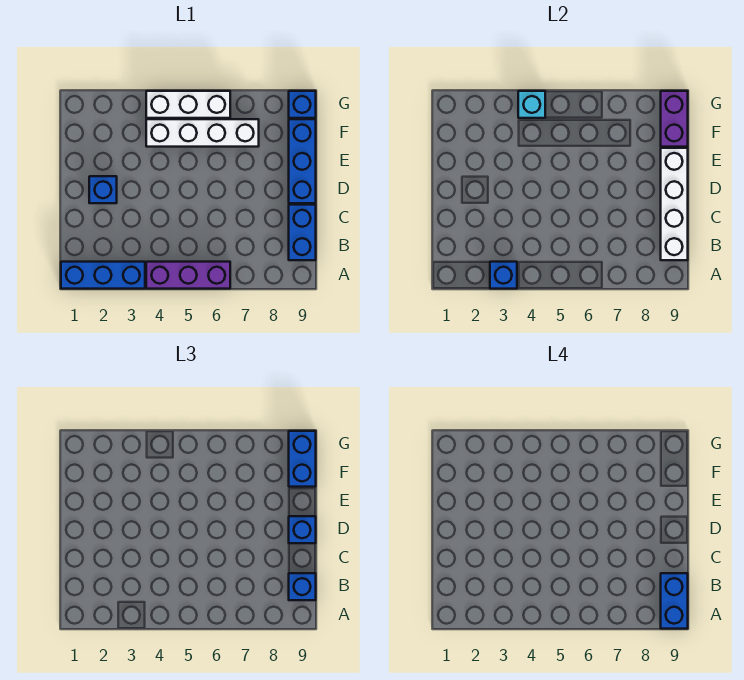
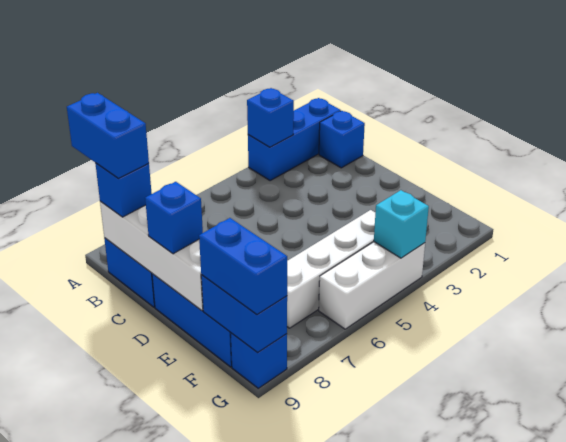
purple brick A4:A6 level 1 -> none
blue brick D2 level 1 -> blue brick B1 level 1
purple brick F9:G9 level 2 -> blue brick F9:G9 level 2

